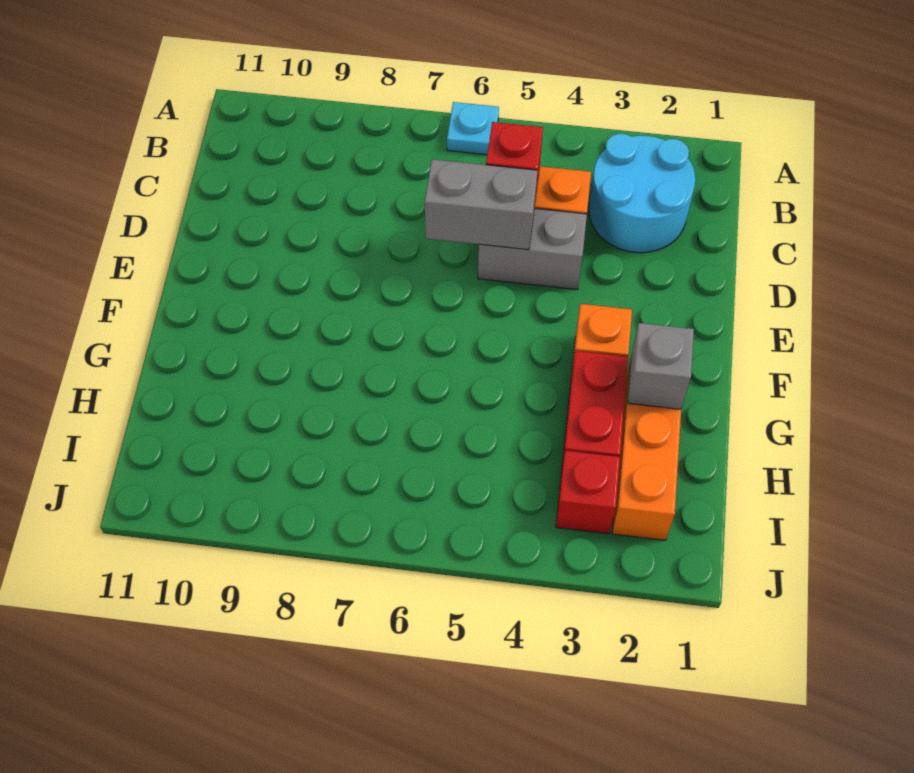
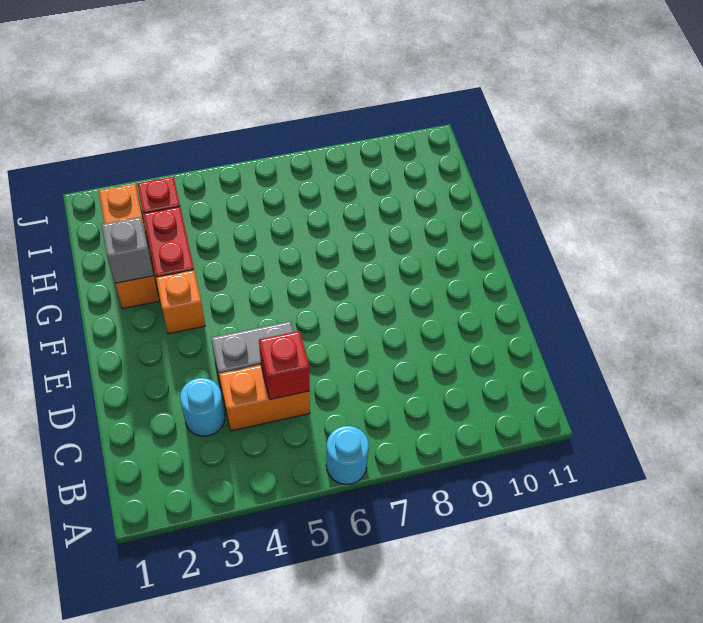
cyan plate A6 level 1 -> cyan round brick A6 level 1
cyan round brick B2:C3 level 1 -> cyan round brick C3 level 1
grey brick D5:D6 level 2 -> none

